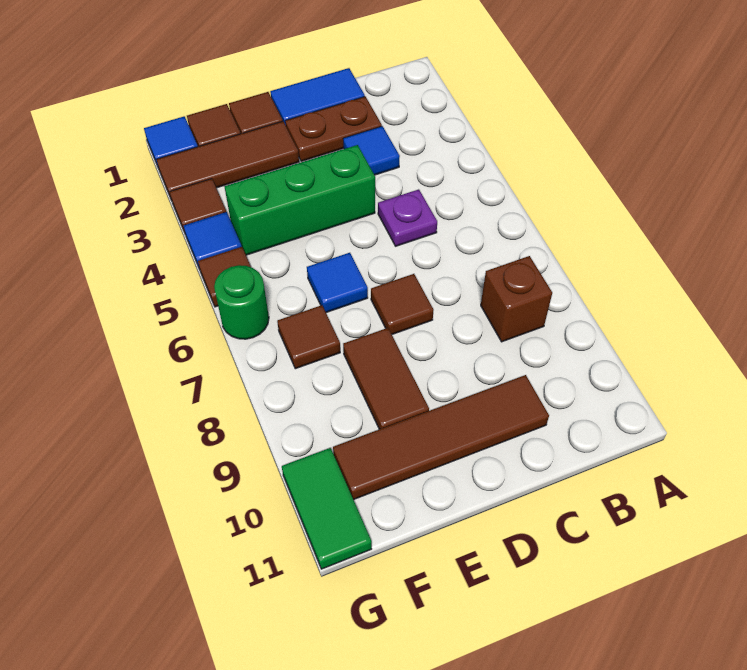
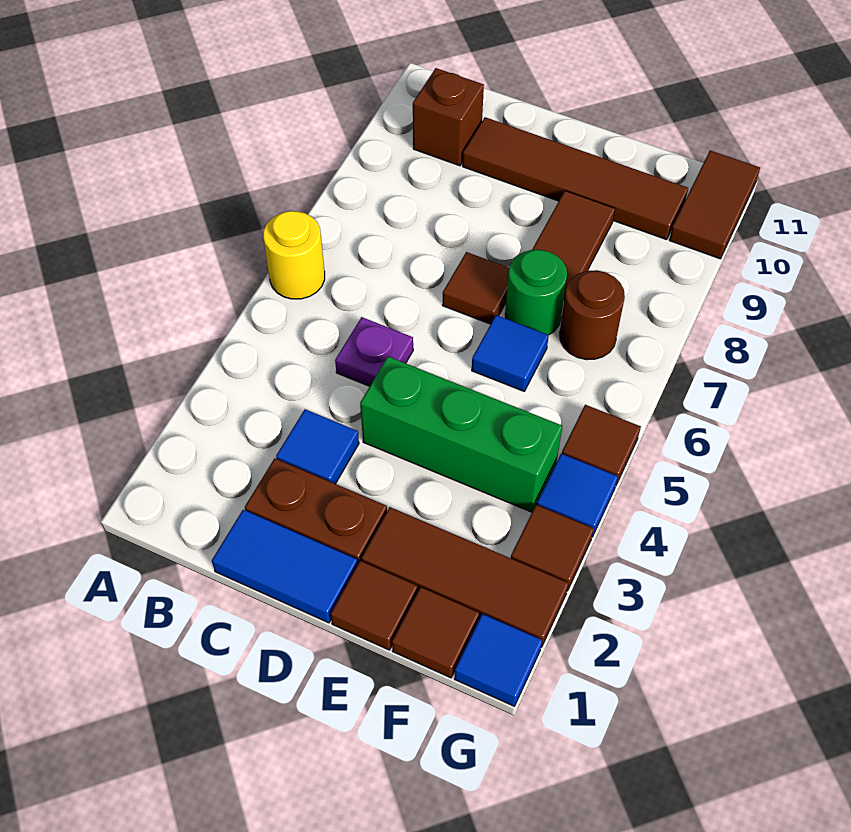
none -> yellow round brick A6 level 1
brown brick B8 level 1 -> brown brick B10 level 1
brown tile F7 level 1 -> brown round brick F7 level 1
green round brick G6 level 1 -> green round brick E7 level 1
green tile G10:G11 level 1 -> brown tile G10:G11 level 1

